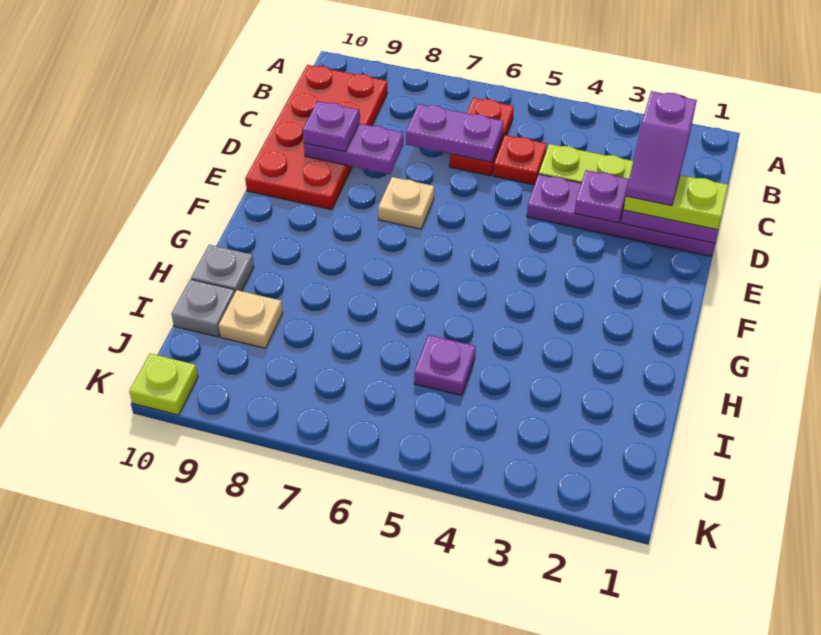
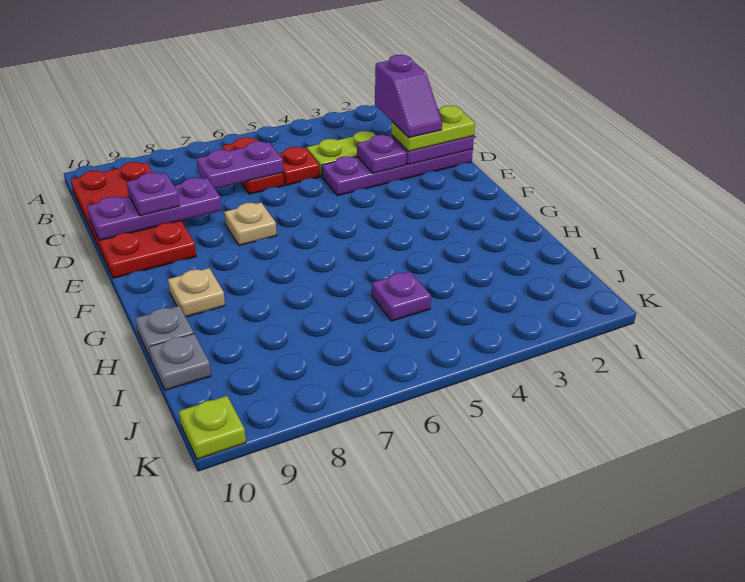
purple plate D8:D9 level 2 -> purple plate D8:D10 level 2
tan plate I9 level 1 -> tan plate G9 level 1

